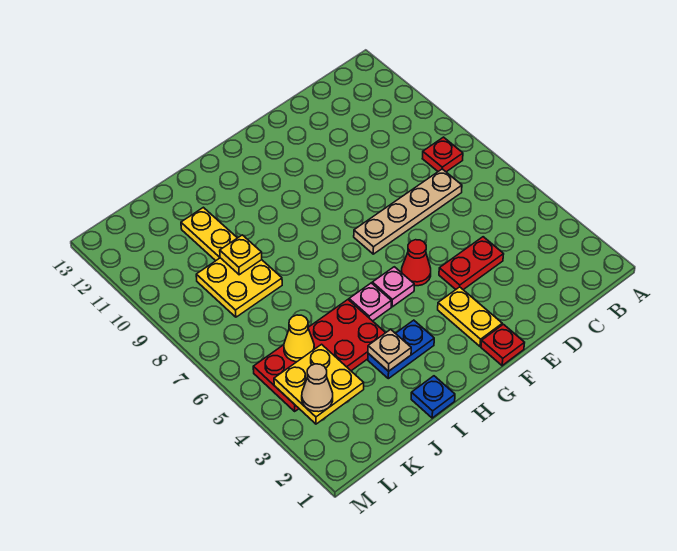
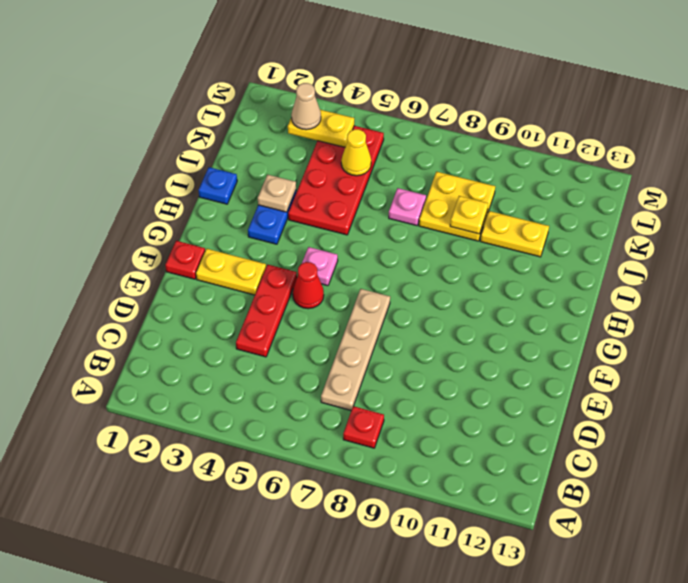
red plate D4:E4 level 1 -> red plate D4:F4 level 1
pink plate H5 level 1 -> pink plate J7 level 1
yellow plate K3:L4 level 2 -> yellow plate L3:L4 level 2

